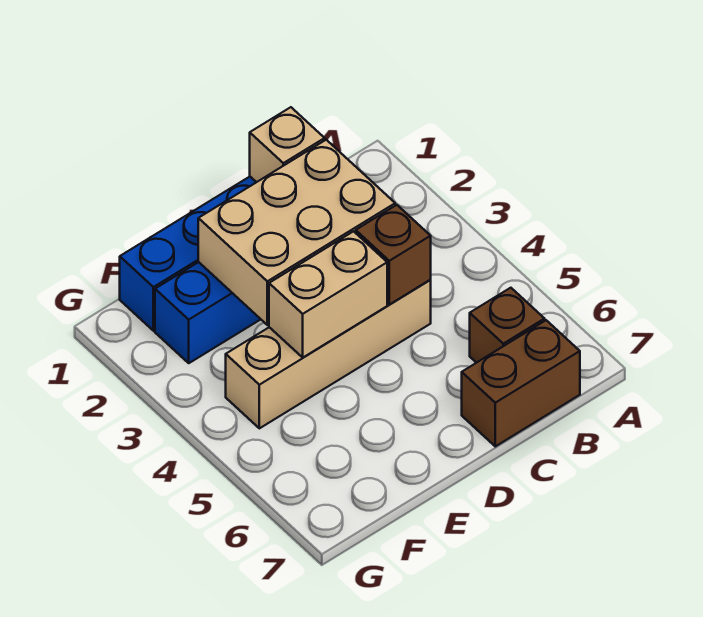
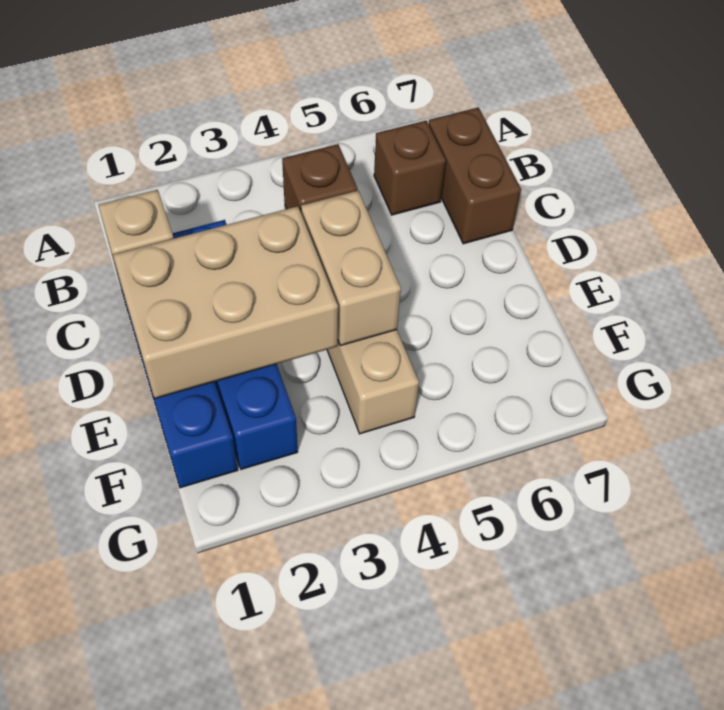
tan brick C2:E3 level 2 -> tan brick D1:E3 level 2

